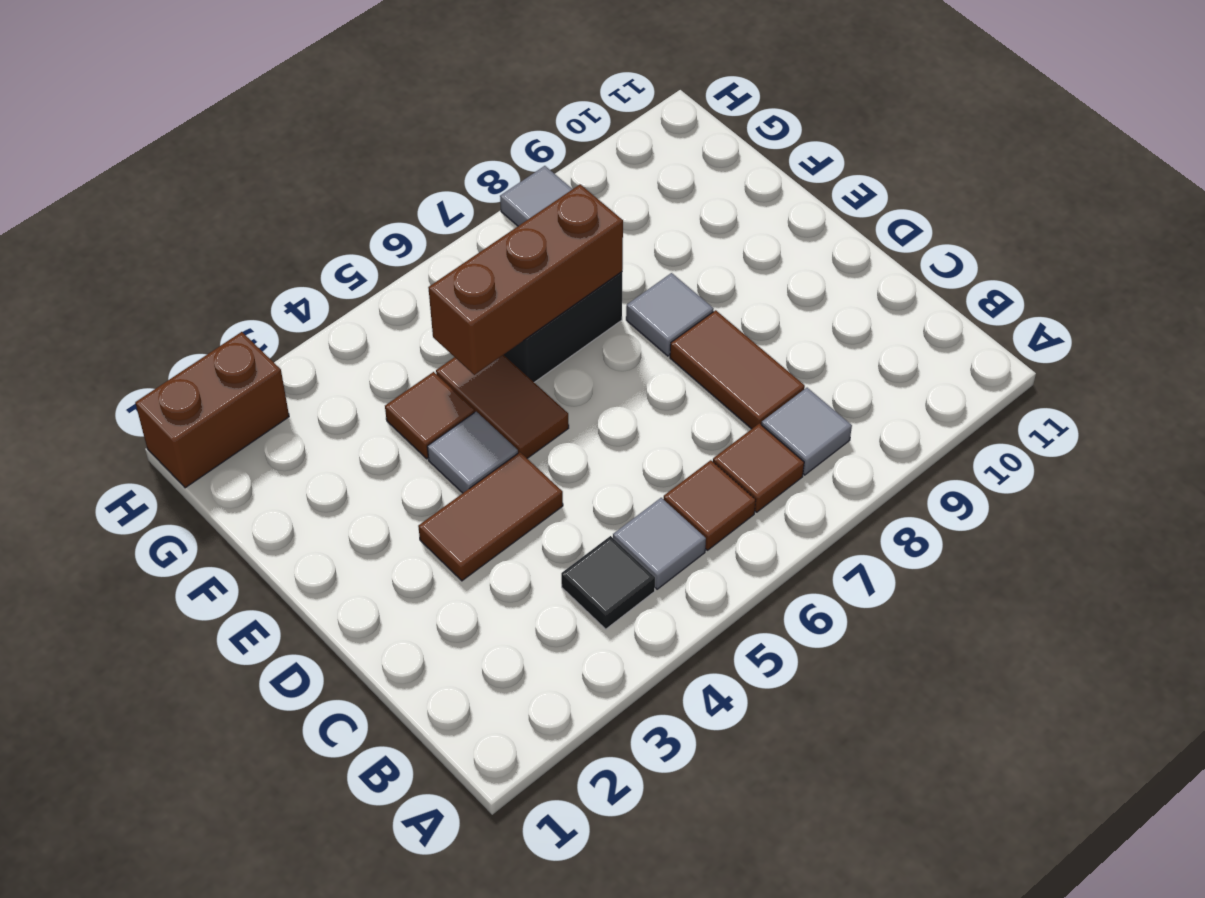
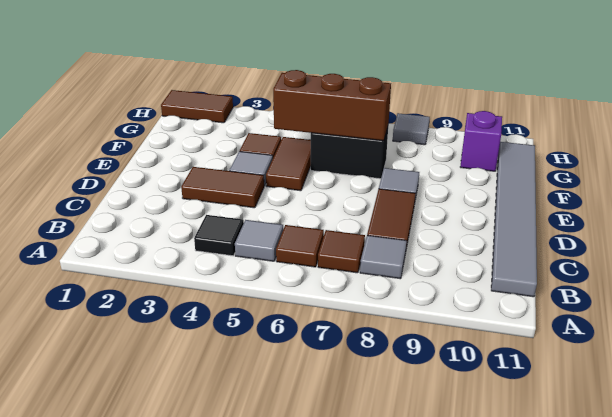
none -> grey tile B11:G11 level 1
none -> purple brick G10 level 1
brown brick H1:H2 level 1 -> brown tile H1:H2 level 1

